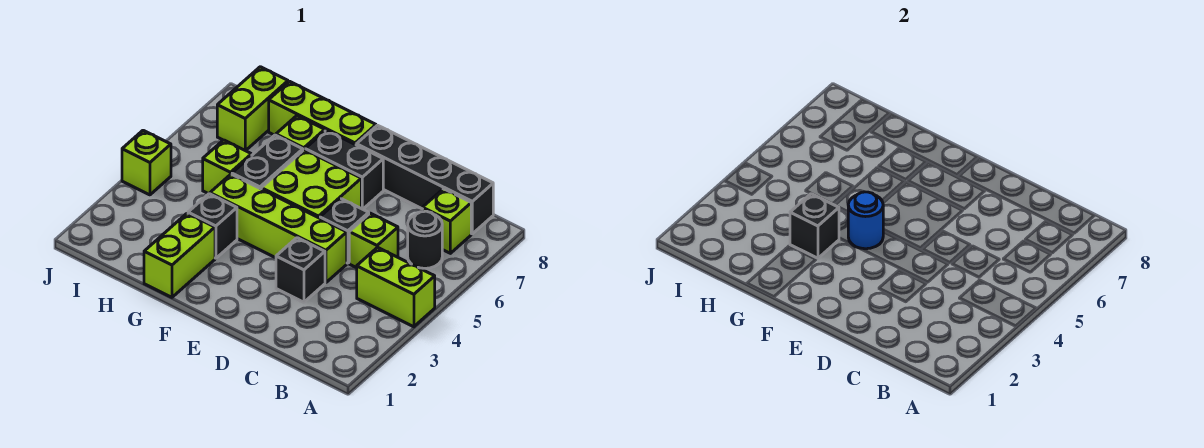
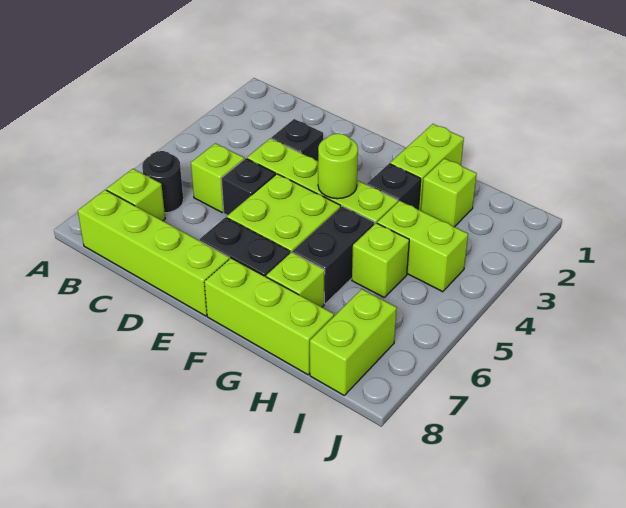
lime brick A4:B4 level 1 -> lime brick H4:I4 level 1
black brick B8:E8 level 1 -> lime brick B8:E8 level 1
blue round brick F4 level 2 -> lime round brick F4 level 2
black brick G3 level 2 -> none
lime brick J4 level 1 -> lime brick H2 level 1

